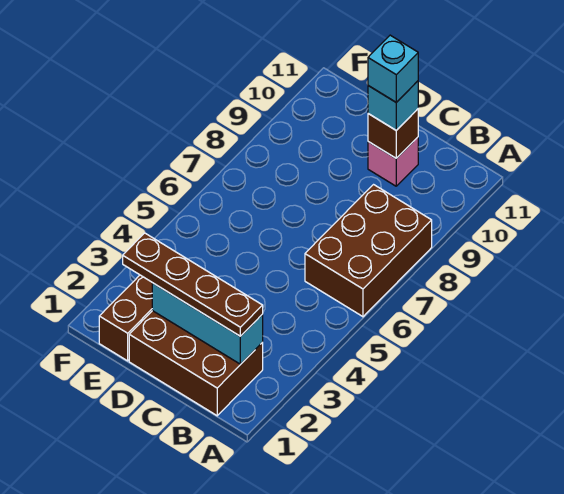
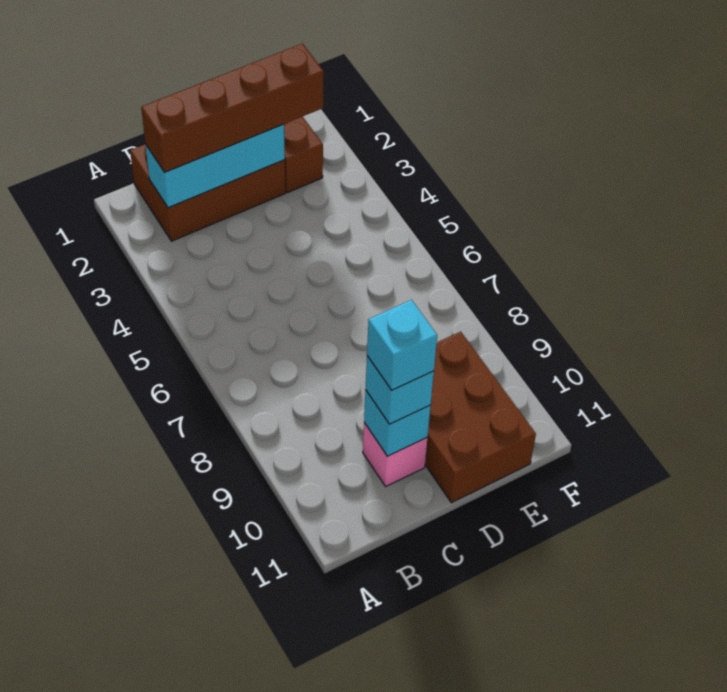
brown brick A6:B8 level 1 -> brown brick D9:E11 level 1
brown plate B2:E2 level 3 -> brown brick B2:E2 level 3
brown brick C10 level 2 -> cyan brick C10 level 2

